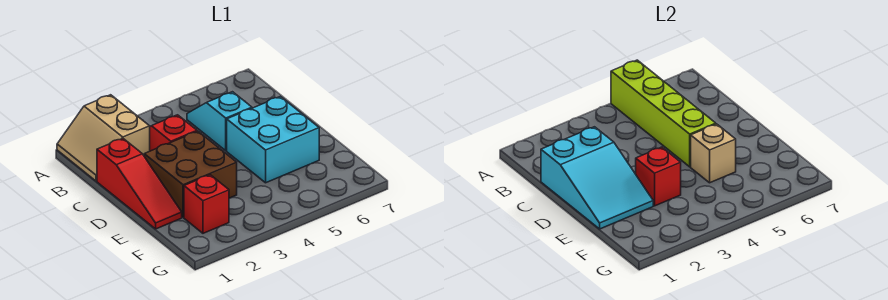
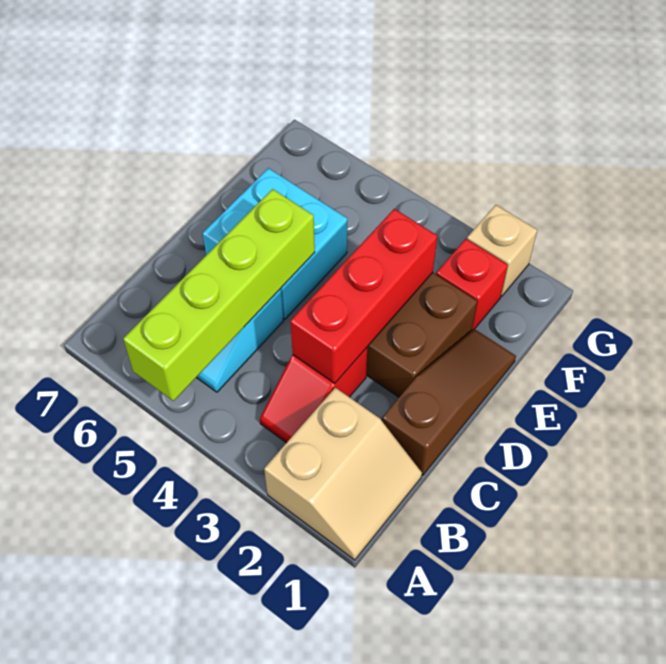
red slope C1:E1 level 1 top C -> brown slope C1:E1 level 1 top C
cyan slope C1:E2 level 2 top C -> none
red brick E3 level 2 -> red brick C3:E3 level 2
tan brick E5 level 2 -> tan brick G2 level 1

